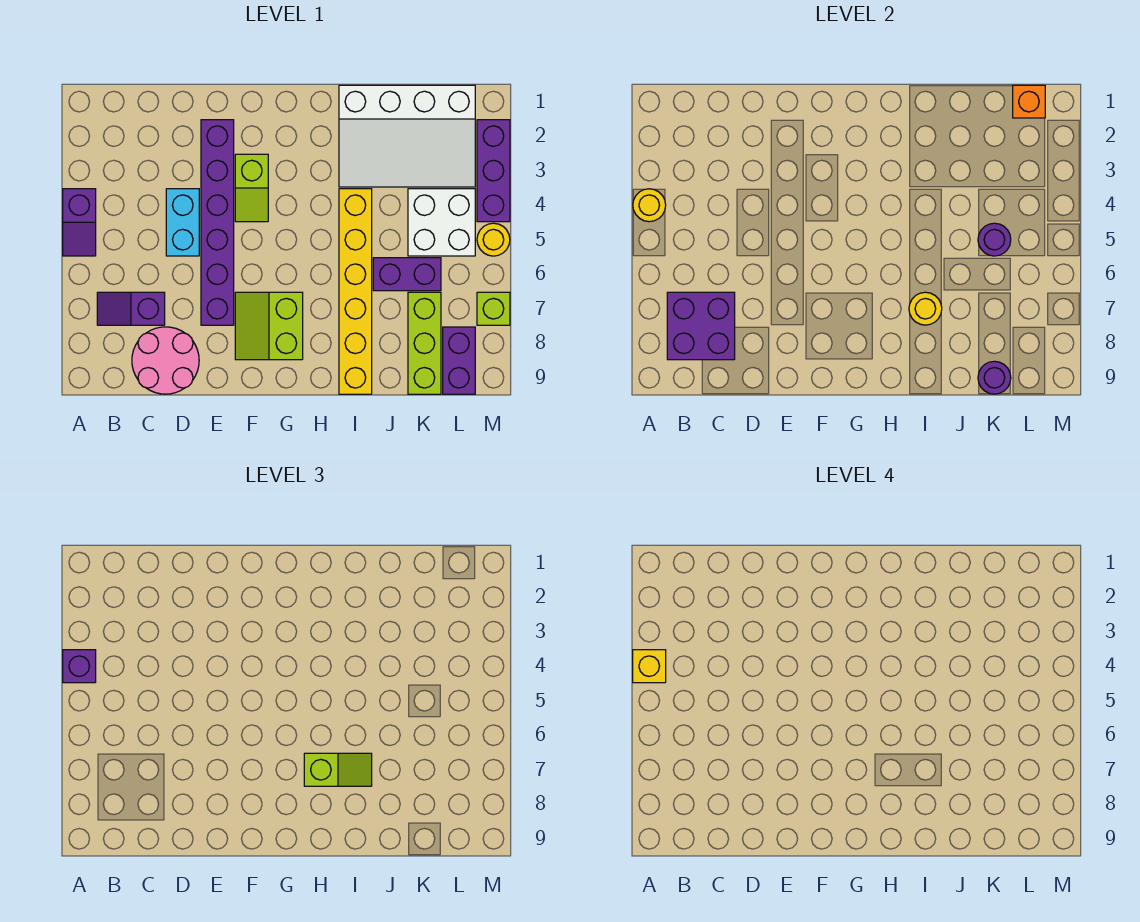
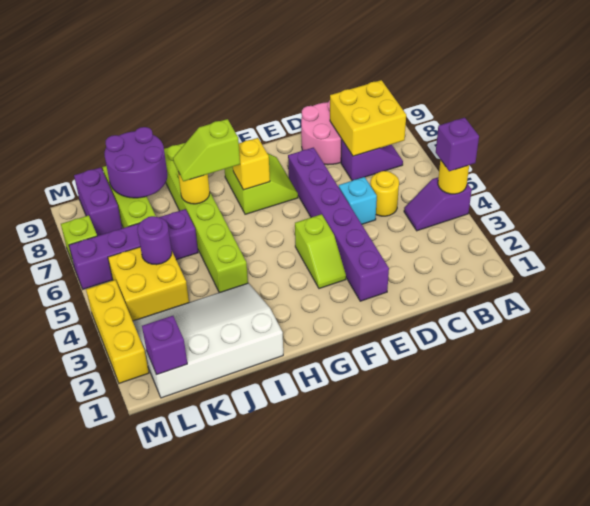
purple slope A4:A5 level 1 top 4 -> purple slope A4:B4 level 1 top A
yellow brick A4 level 4 -> yellow brick G7 level 2
purple brick B7:C8 level 2 -> yellow brick B7:C8 level 2
cyan brick D4:D5 level 1 -> cyan brick D5 level 1
lime slope F3:F4 level 1 top 3 -> lime slope F3:F4 level 1 top 4
yellow brick I4:I9 level 1 -> lime brick I4:I9 level 1
purple brick J6:K6 level 1 -> purple brick J6:M6 level 1
white brick K4:L5 level 1 -> yellow brick K4:L5 level 1
purple round brick K9 level 2 -> purple round brick J8:K9 level 2
orange brick L1 level 2 -> purple brick L1 level 2
purple brick M2:M4 level 1 -> yellow brick M2:M4 level 1
yellow round brick M5 level 1 -> yellow round brick C5 level 1

